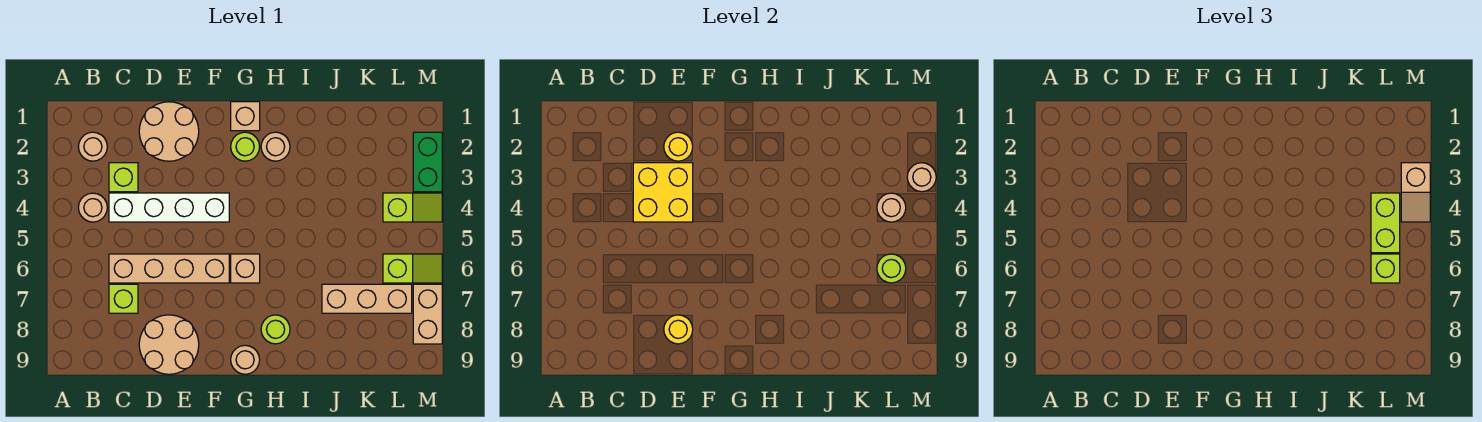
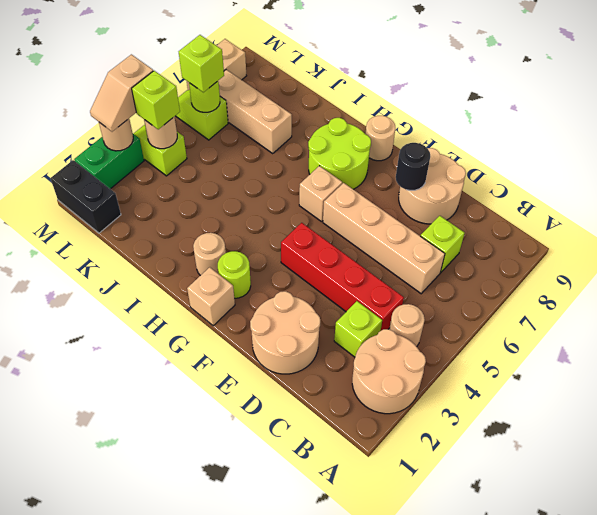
tan round brick B2 level 1 -> tan round brick A2:B3 level 1
white brick C4:F4 level 1 -> red brick C4:F4 level 1
yellow brick D3:E4 level 2 -> none
yellow round brick E2 level 2 -> none
yellow round brick E8 level 2 -> black round brick E8 level 2
lime round brick H8 level 1 -> lime round brick G7:H8 level 1
none -> black brick L1:M1 level 1
lime brick L4:L5 level 3 -> lime brick L4 level 3
tan slope M3:M4 level 3 top 3 -> tan slope M3:M4 level 3 top 4

